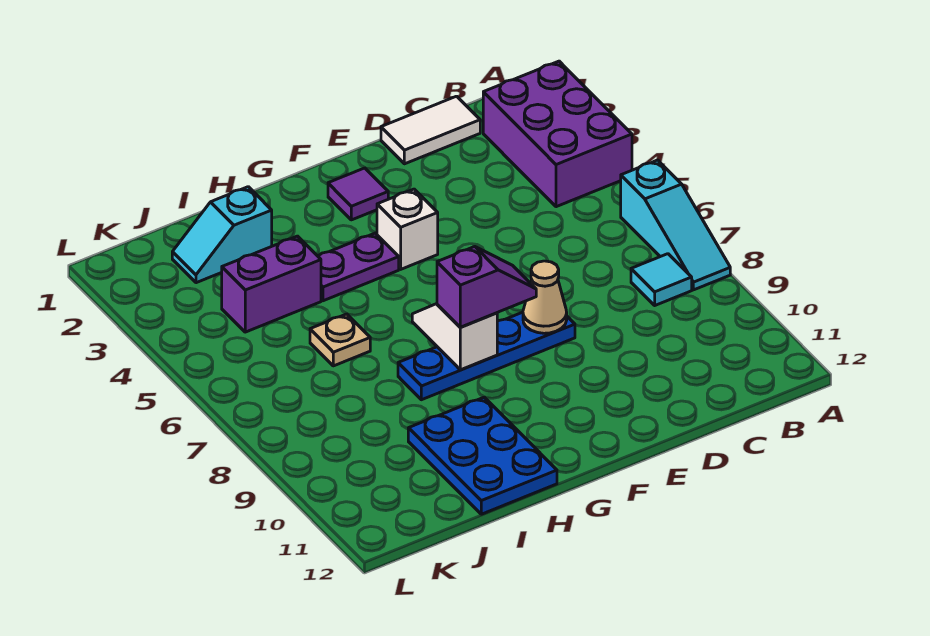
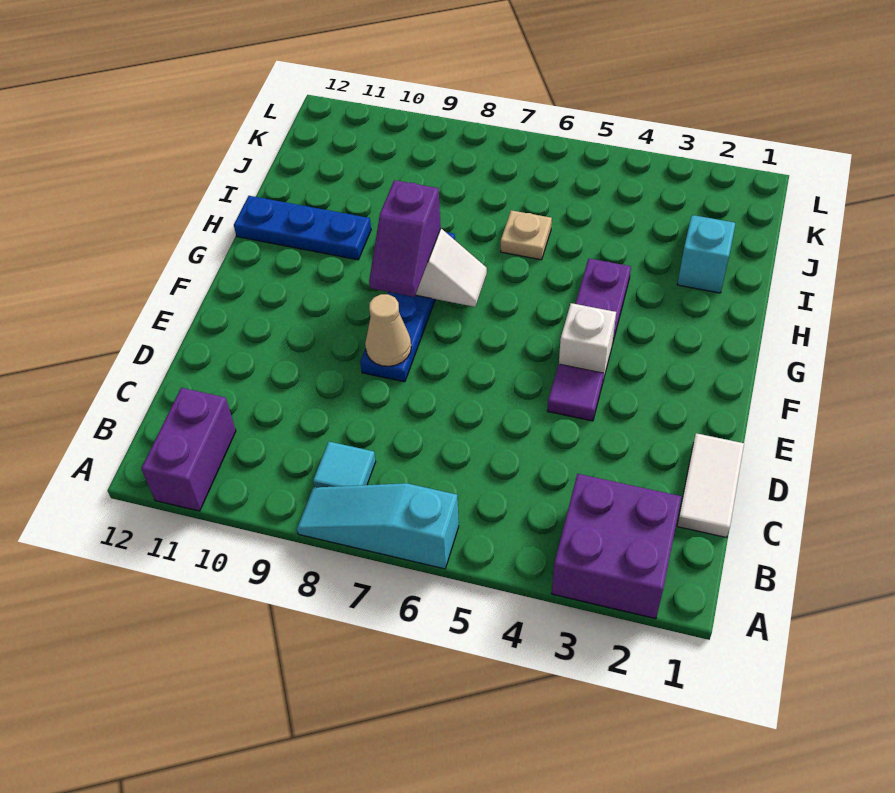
purple brick A2:B4 level 1 -> purple brick A2:B3 level 1
purple tile F2 level 1 -> purple tile E4 level 1
blue plate H10:I12 level 1 -> blue plate H10:H12 level 1
purple brick I4:J4 level 1 -> purple brick A11:B11 level 1

